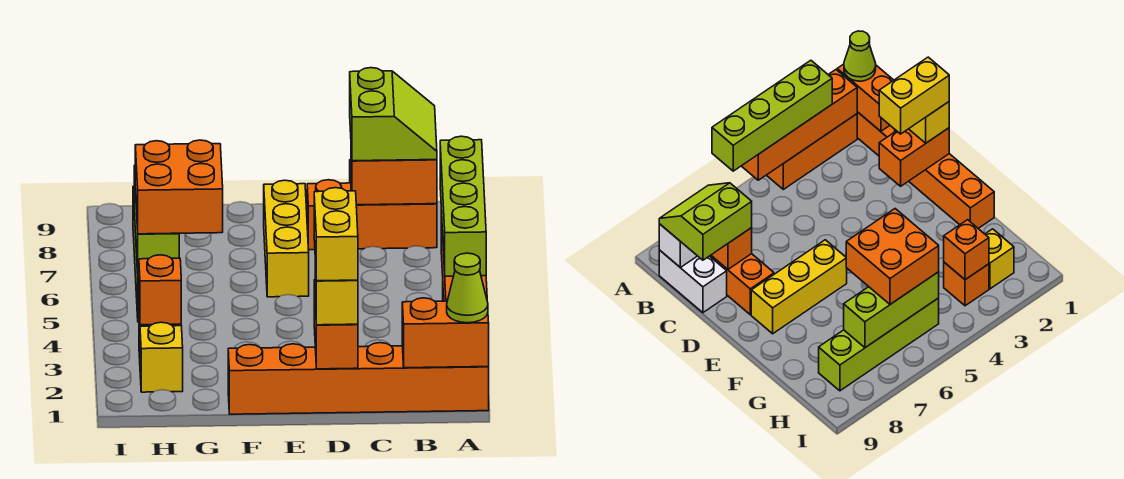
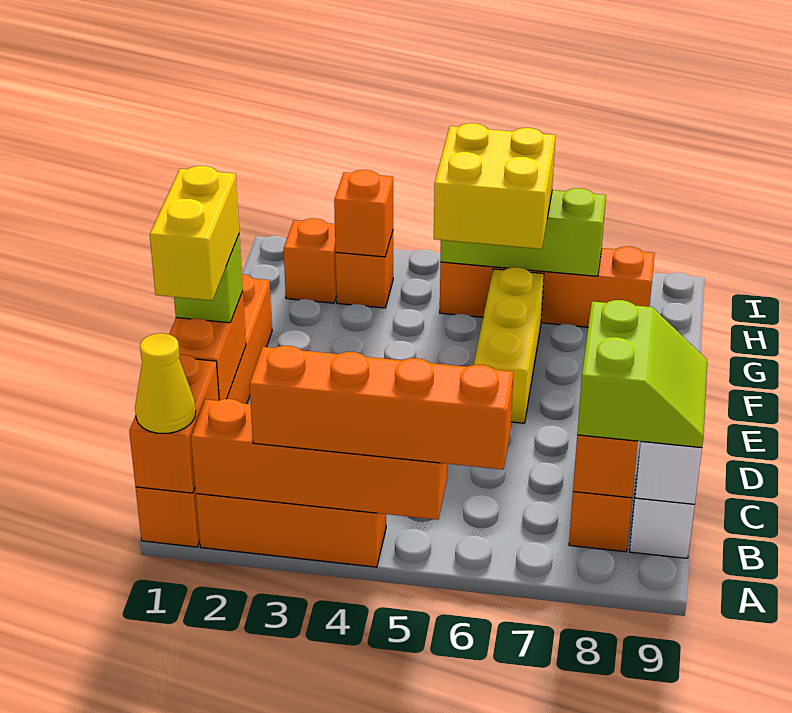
lime cone A1 level 3 -> yellow cone A1 level 3
lime brick A3:A6 level 3 -> orange brick A3:A6 level 3
lime slope B8:C9 level 3 top C -> lime slope B8:C9 level 3 top 8
orange brick D1:D2 level 2 -> orange brick C1:D1 level 2
yellow brick D1 level 3 -> lime brick D1 level 3
yellow brick D1:D2 level 4 -> yellow brick C1:D1 level 4
yellow brick E6:E8 level 1 -> yellow brick E6:G6 level 1
orange brick G5:H6 level 3 -> yellow brick G5:H6 level 3
yellow brick H2 level 1 -> orange brick H2 level 1
lime brick H5:H8 level 1 -> orange brick H5:H8 level 1

